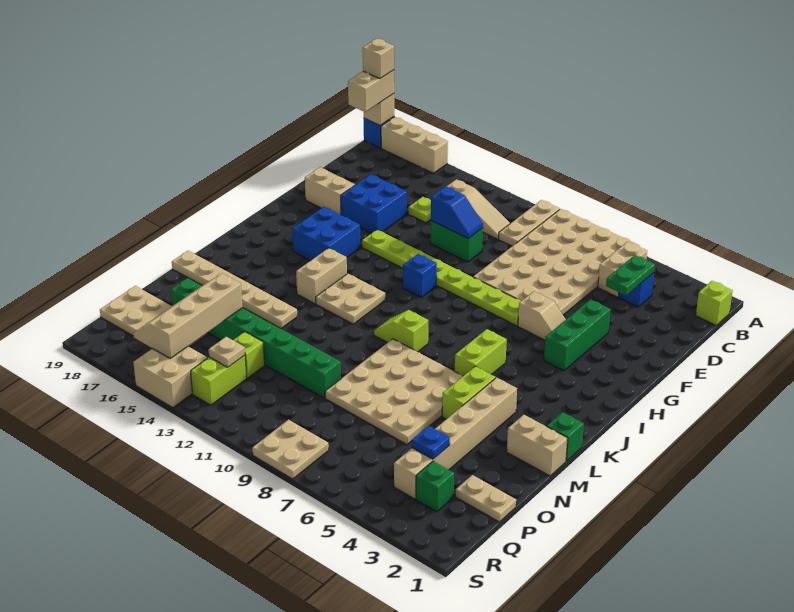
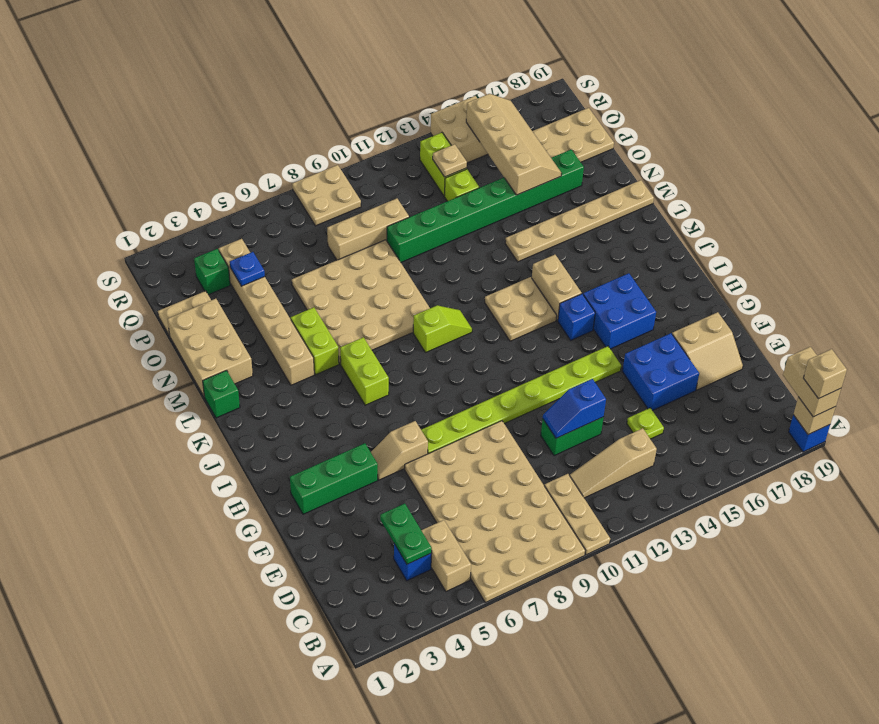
tan brick A16:A18 level 1 -> tan brick P8:P10 level 1
lime brick B1 level 1 -> none
green brick F4:H4 level 1 -> green brick G2:G4 level 1
blue brick H11 level 1 -> blue brick I14 level 1
tan brick M1:M2 level 1 -> tan brick M1:O2 level 1

